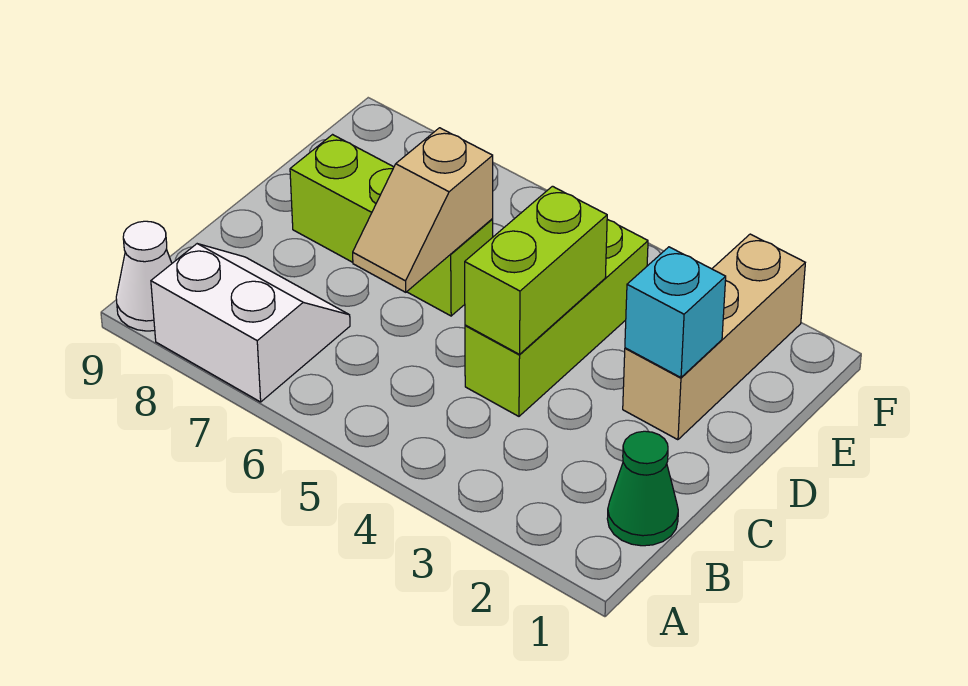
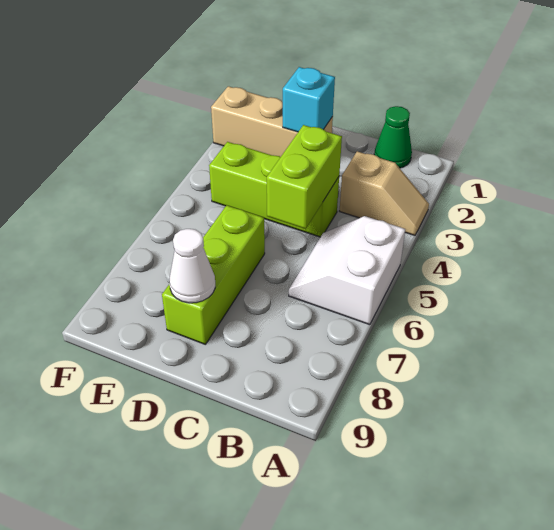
white slope A7:B8 level 1 top A -> white slope A5:B6 level 1 top A
white cone A9 level 1 -> white cone D8 level 2
lime brick C4:D4 level 2 -> lime brick C4:C5 level 2
tan slope C6:D6 level 2 top D -> tan slope A3:B3 level 1 top B

